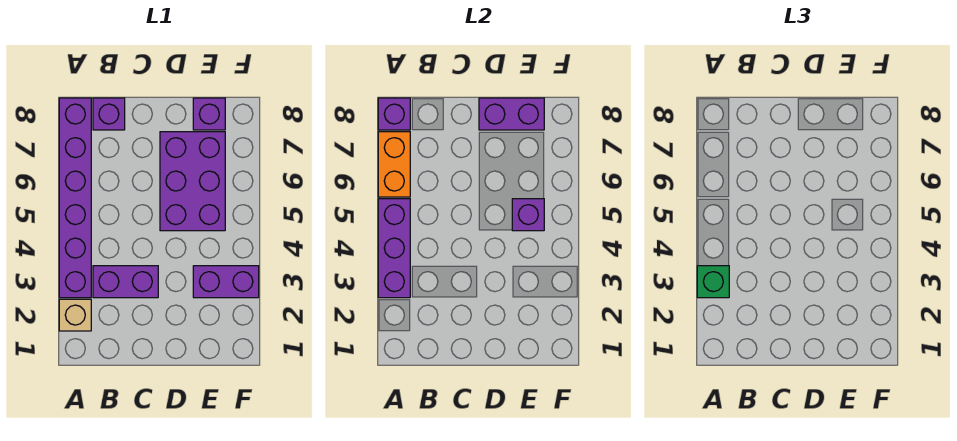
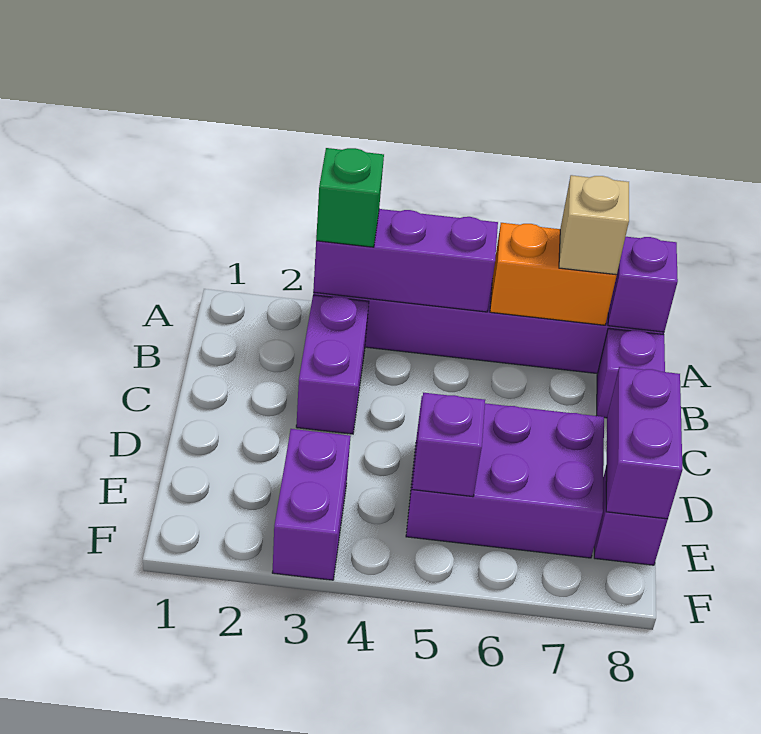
tan brick A2 level 1 -> tan brick A7 level 3

